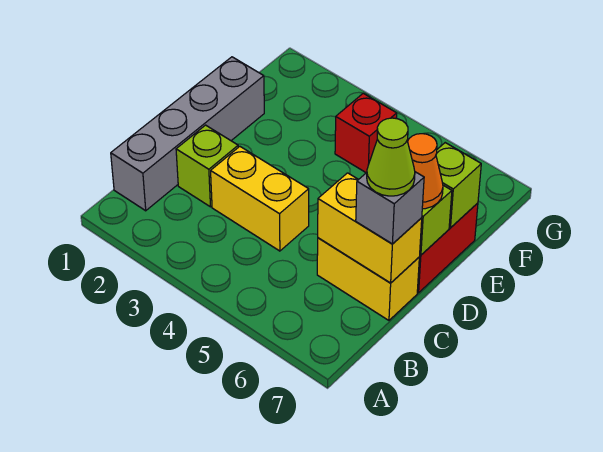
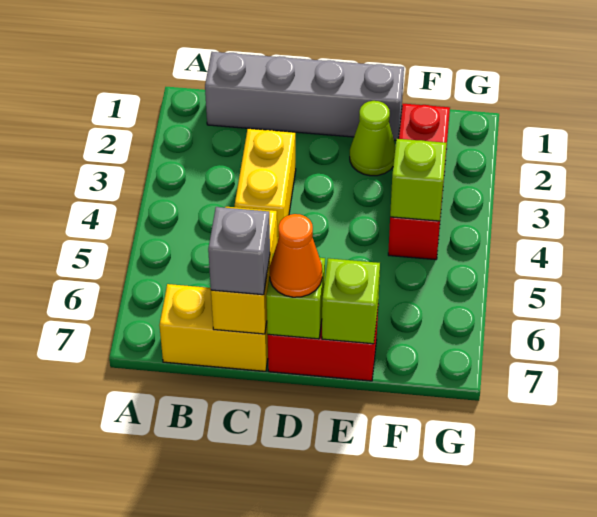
lime brick C2 level 1 -> lime brick F4 level 2
yellow brick C6:C7 level 1 -> yellow brick B7:C7 level 1
lime cone C7 level 4 -> lime cone E2 level 1
red brick F4 level 1 -> red brick F2:F4 level 1

